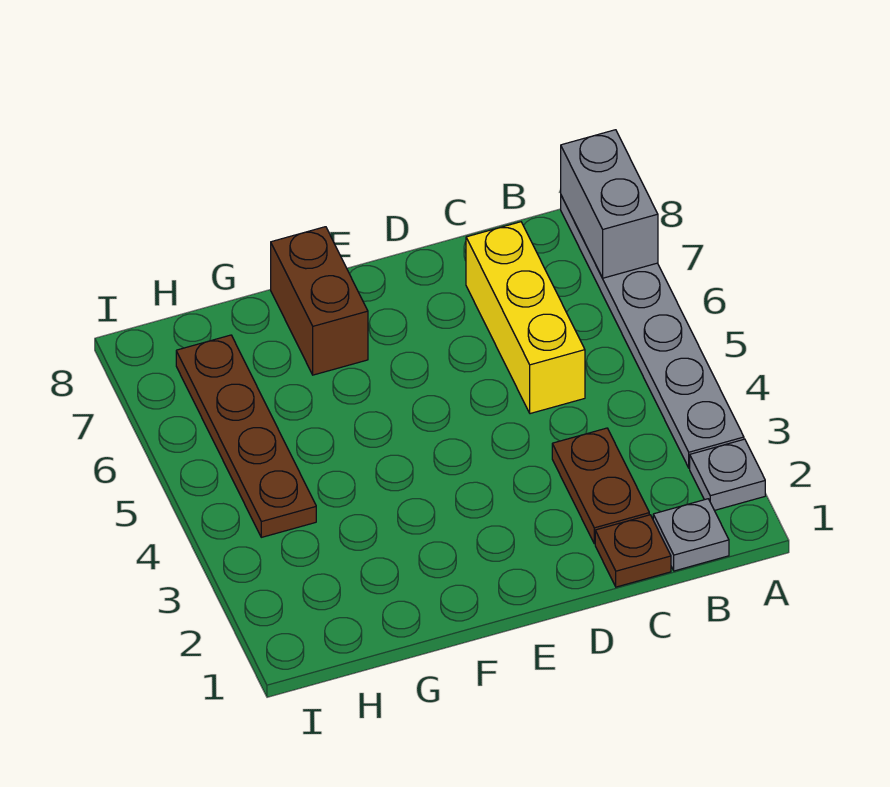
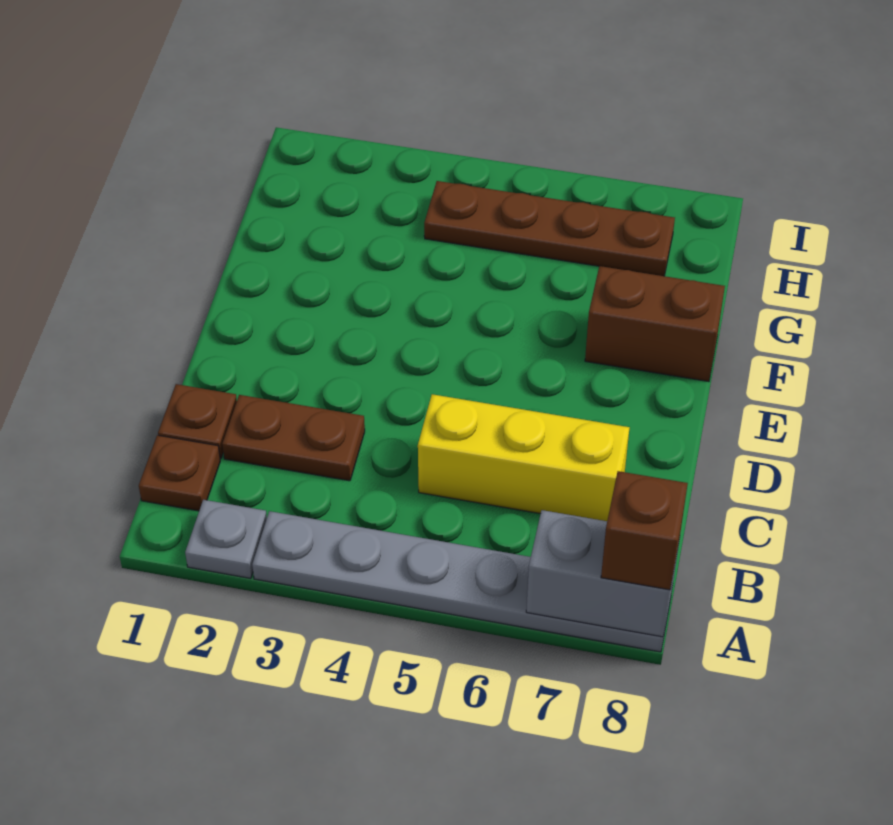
none -> brown brick A8 level 3
grey plate B1 level 1 -> brown plate B1 level 1

